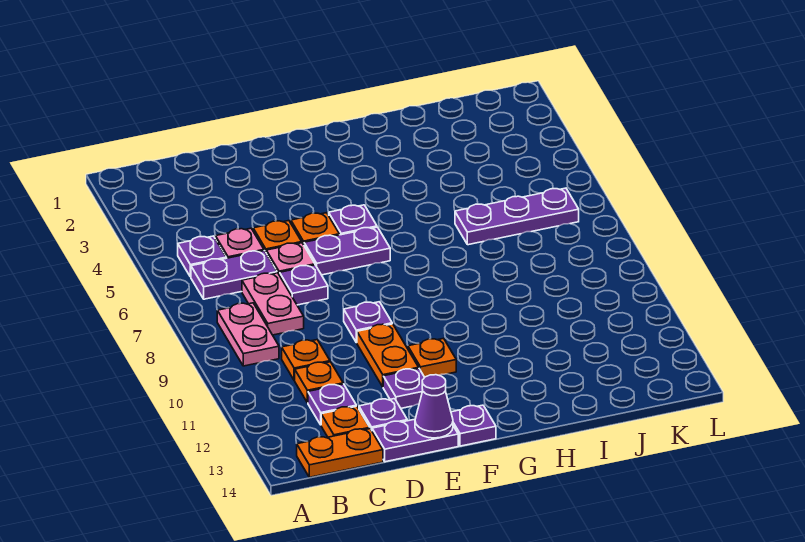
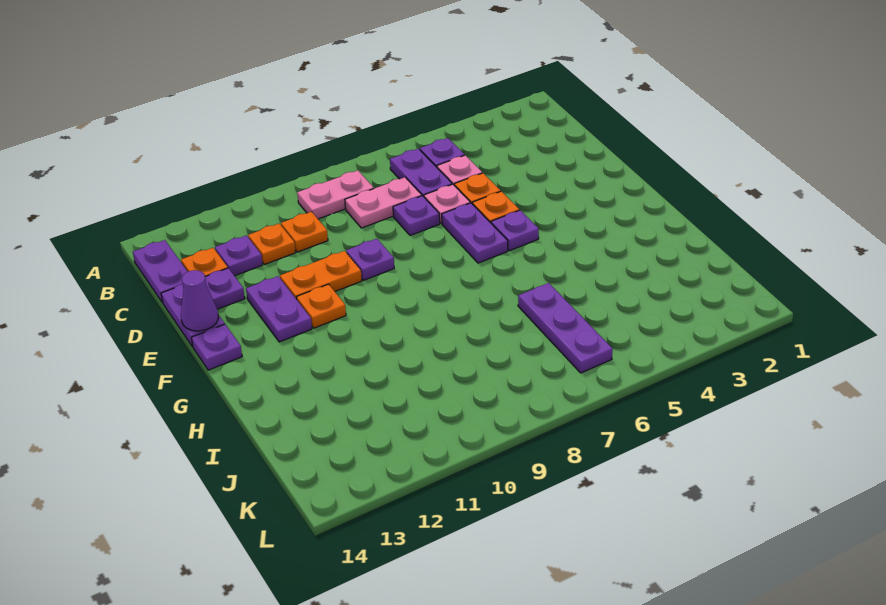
orange plate B14:C14 level 1 -> purple plate B14:C14 level 1
purple plate E12 level 1 -> purple plate E12:F12 level 1

